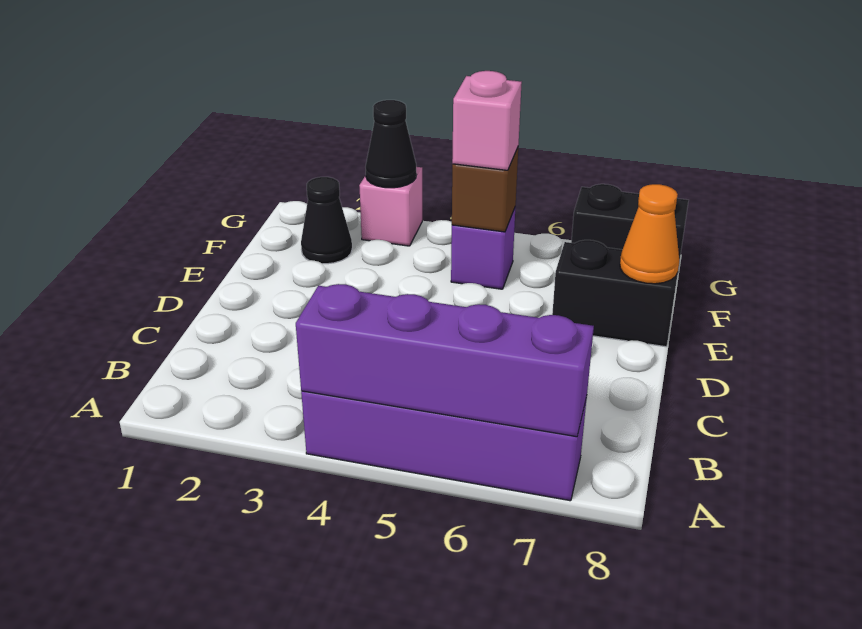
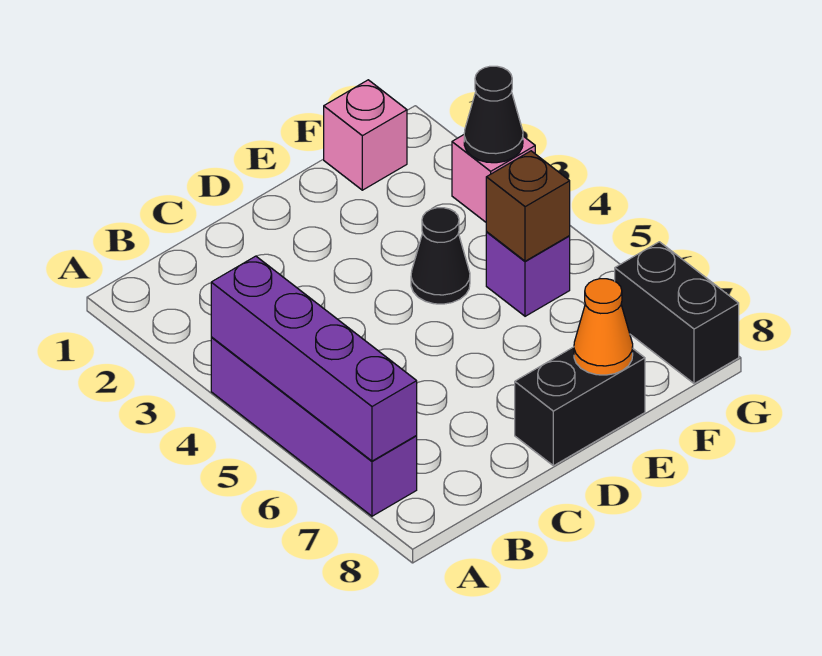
black brick E7:E8 level 1 -> black brick D8:E8 level 1
black cone F2 level 1 -> black cone E4 level 1
pink brick F5 level 3 -> pink brick F1 level 1

